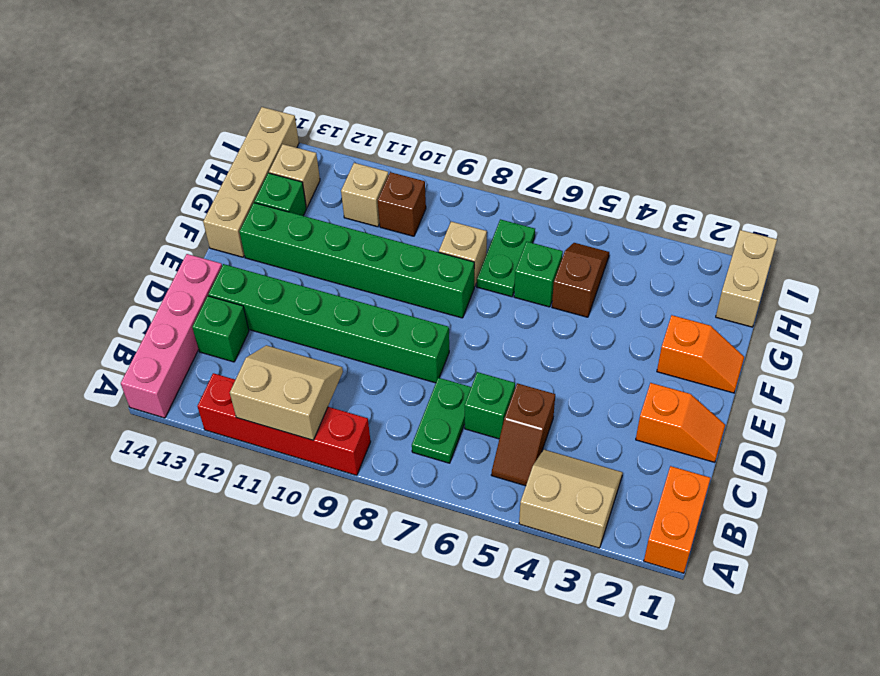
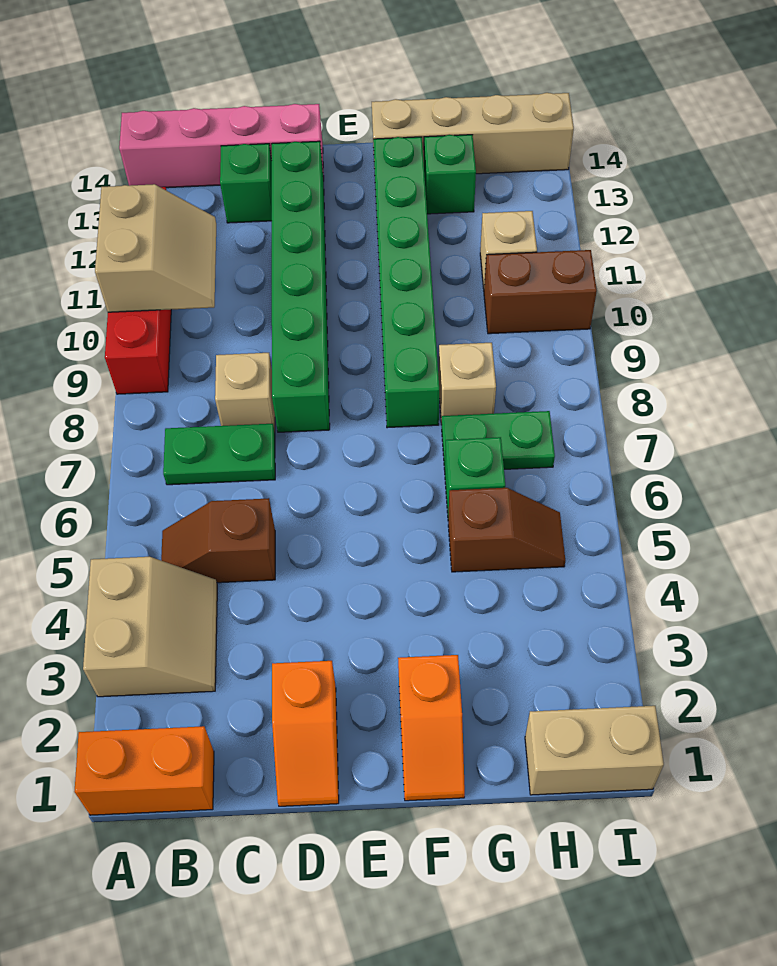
green brick C6 level 1 -> none
brown brick H10 level 1 -> brown brick H10:I10 level 1
tan brick H13 level 1 -> tan brick C8 level 1

